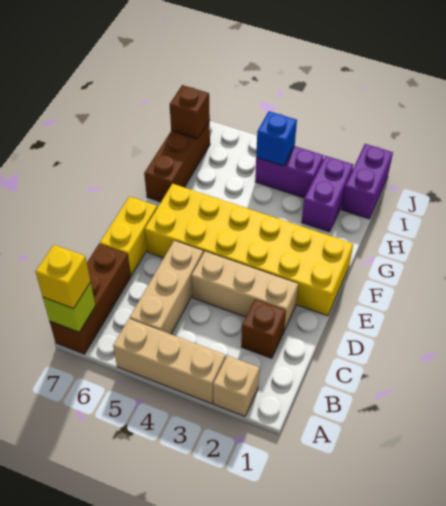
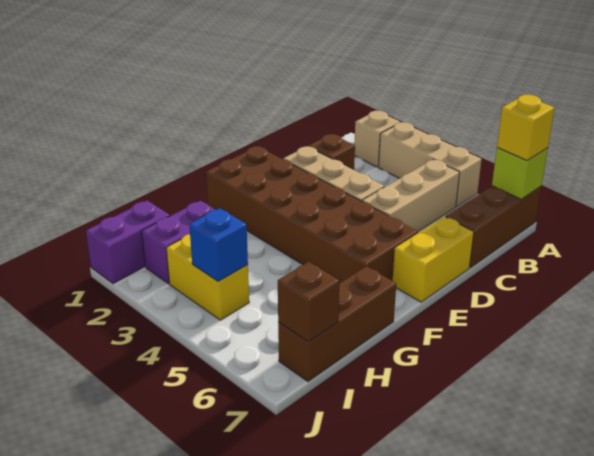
yellow brick E1:F6 level 1 -> brown brick E1:F6 level 1
purple brick I3:I4 level 1 -> yellow brick I3:I4 level 1

